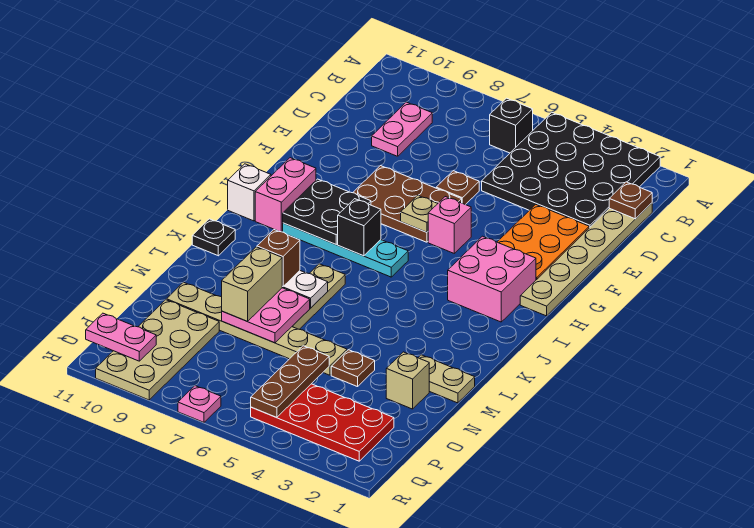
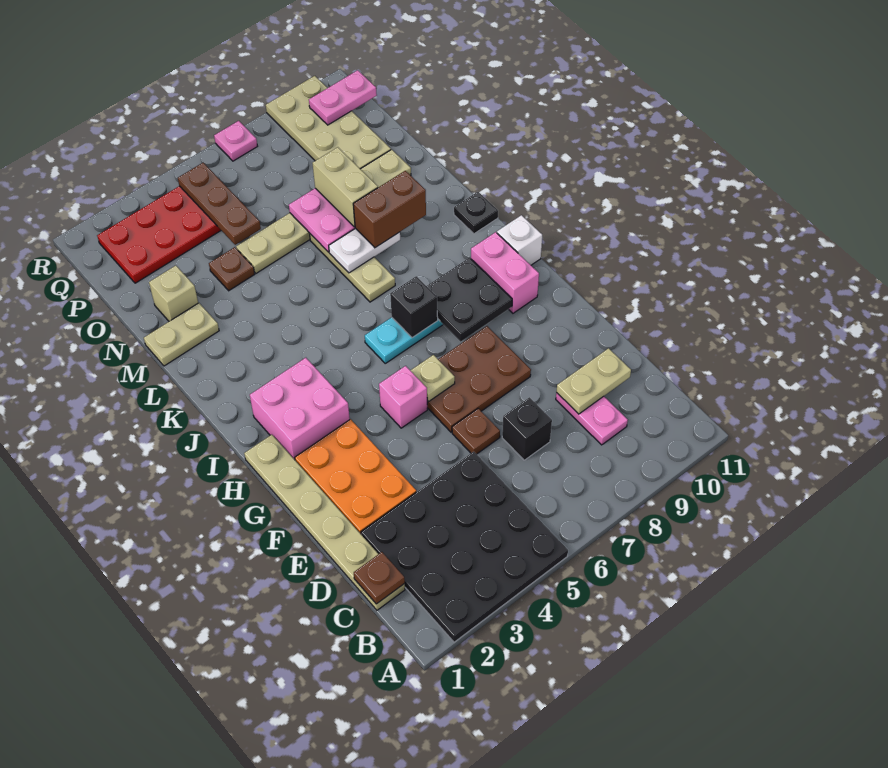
black brick B6 level 1 -> black brick D7 level 1
none -> tan plate D9:D10 level 2
brown brick L8 level 3 -> brown brick L8:L9 level 3

